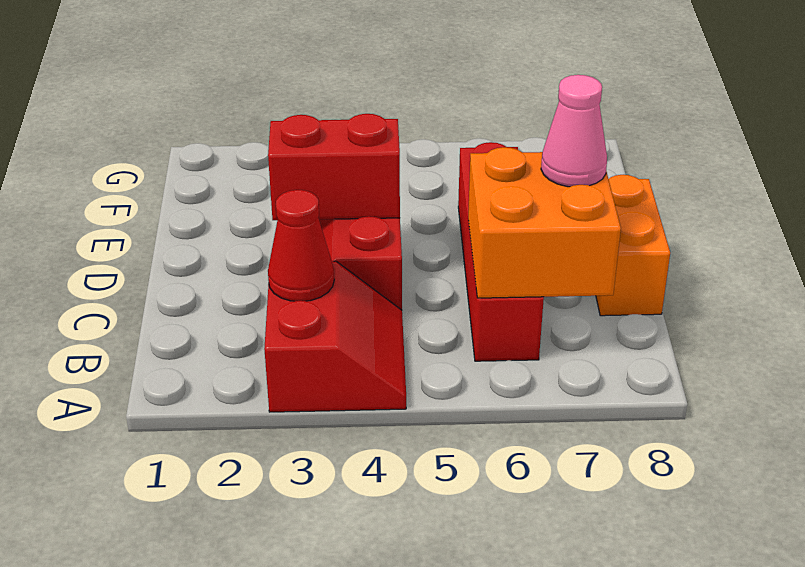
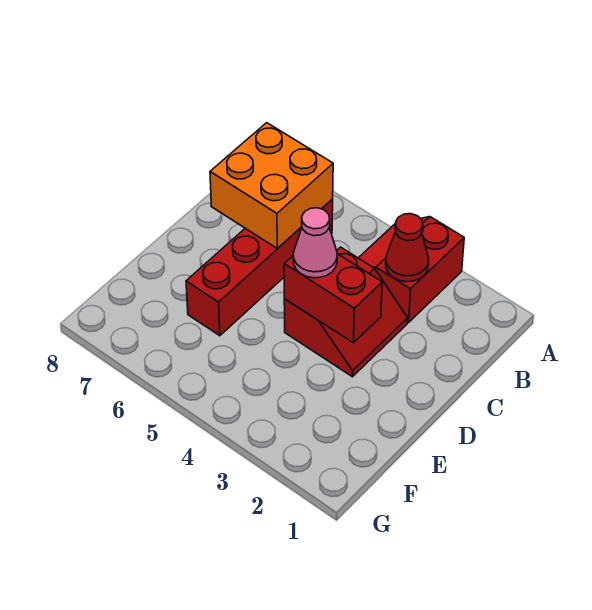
pink cone C7 level 3 -> pink cone D4 level 3
orange brick C8:D8 level 1 -> none

